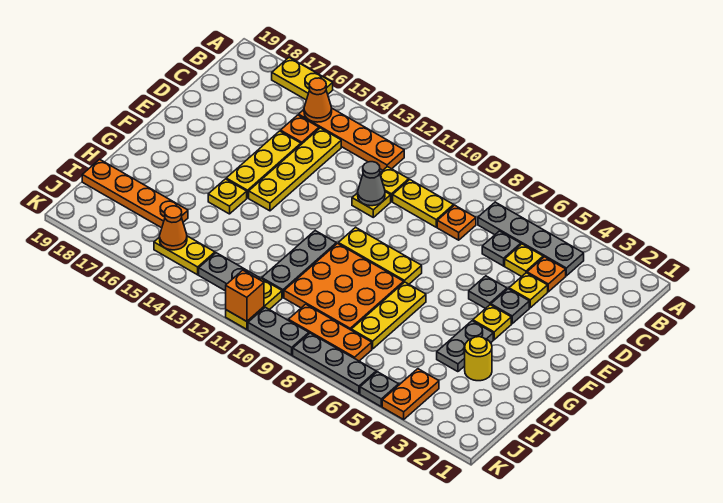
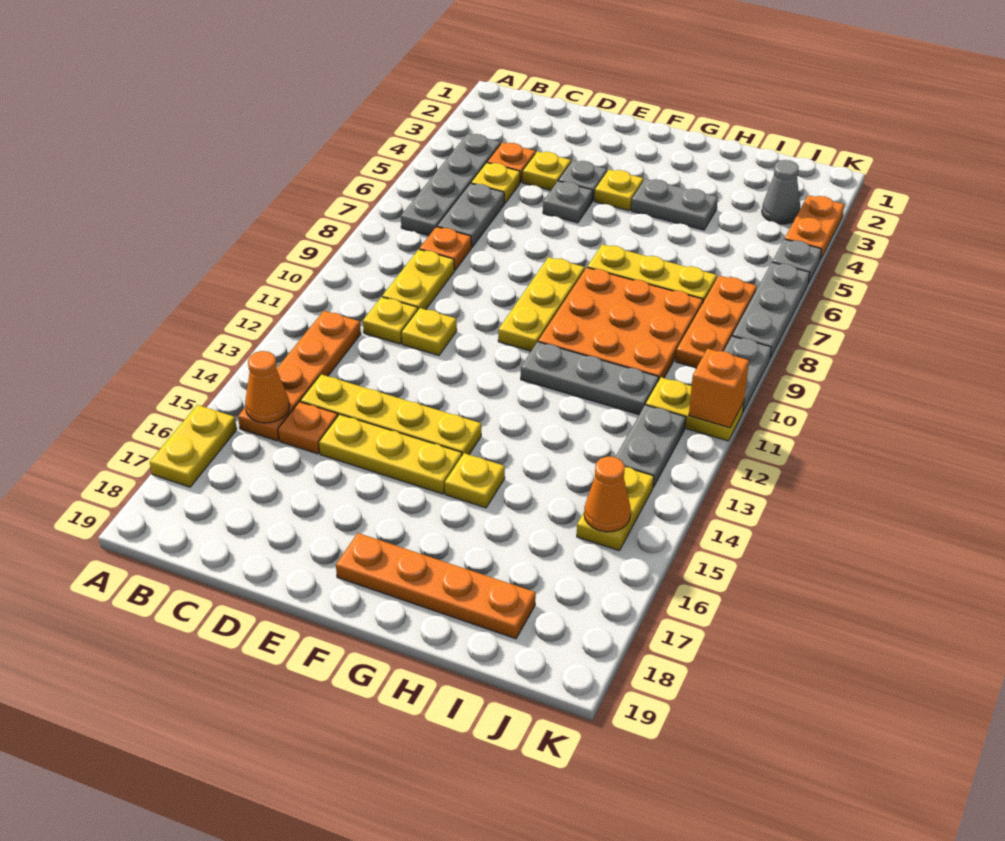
grey plate C6 level 1 -> grey plate C6:C7 level 1
grey cone D11 level 2 -> grey cone J3 level 1
yellow round brick H3 level 1 -> none
orange plate I16:I19 level 1 -> orange plate F18:I18 level 1
orange plate J4:K4 level 1 -> orange plate K3:K4 level 1

